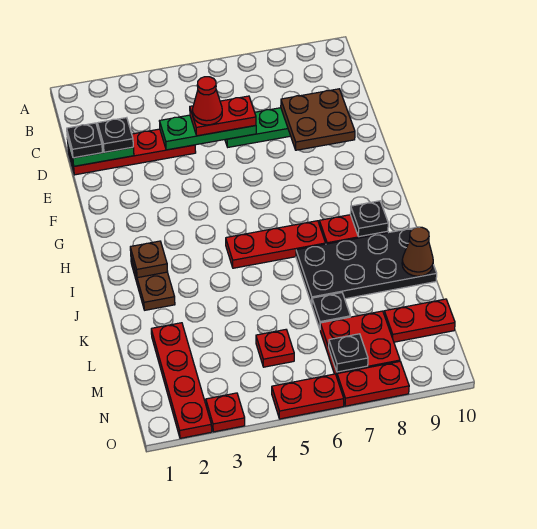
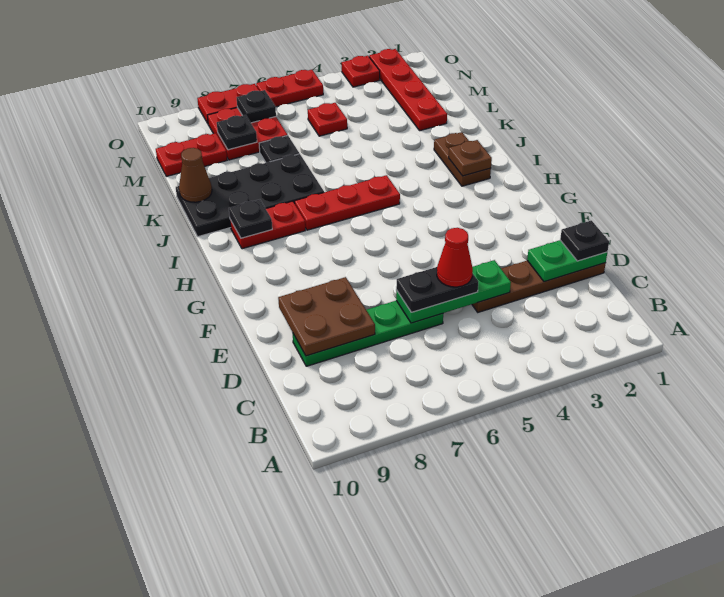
red plate D1:D4 level 1 -> brown plate D1:D4 level 1
black plate D2 level 3 -> black plate M8 level 2
red plate D5:D6 level 3 -> black plate D5:D6 level 3

